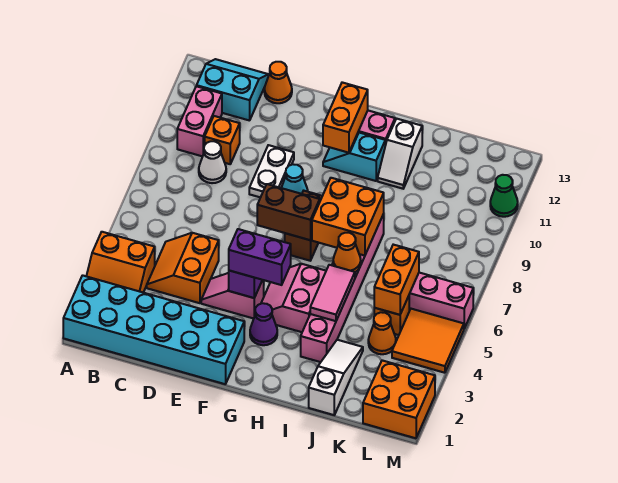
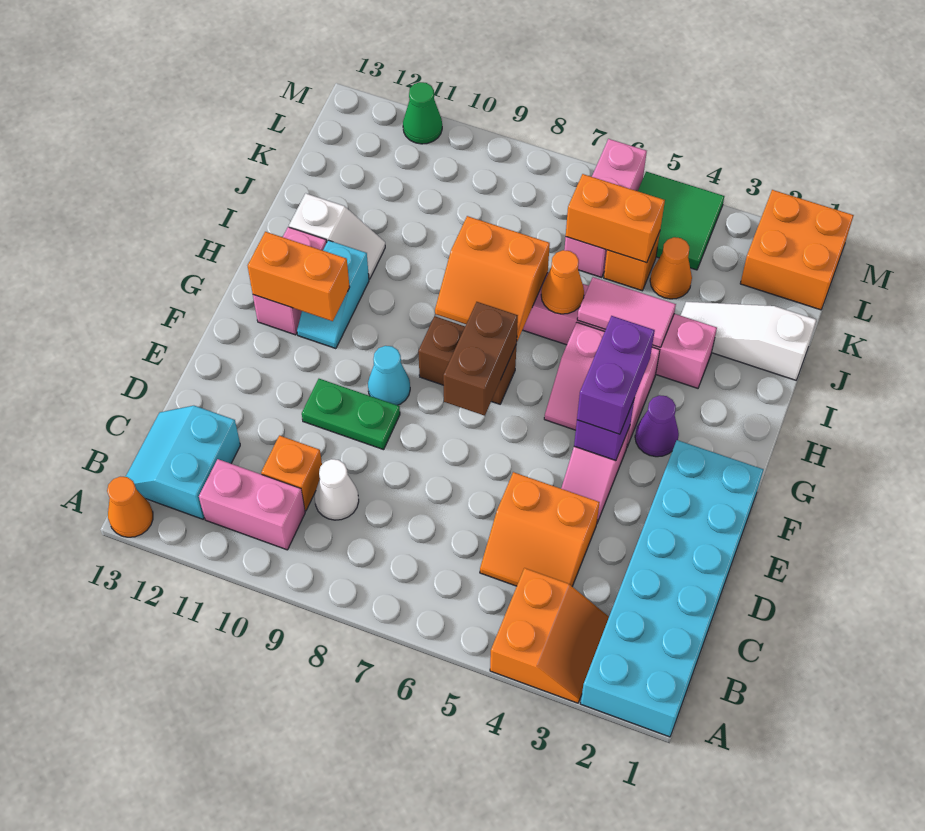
orange cone D13 level 1 -> orange cone A13 level 1
white plate E9:E10 level 1 -> green plate E9:E10 level 1
orange brick H7:I8 level 2 -> orange slope H7:I8 level 2 top I
orange tile L4:M5 level 1 -> green tile L4:M5 level 1

